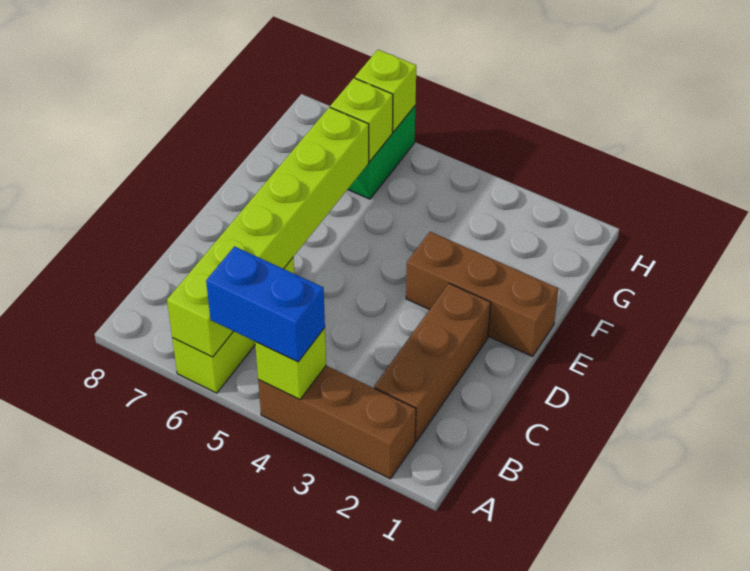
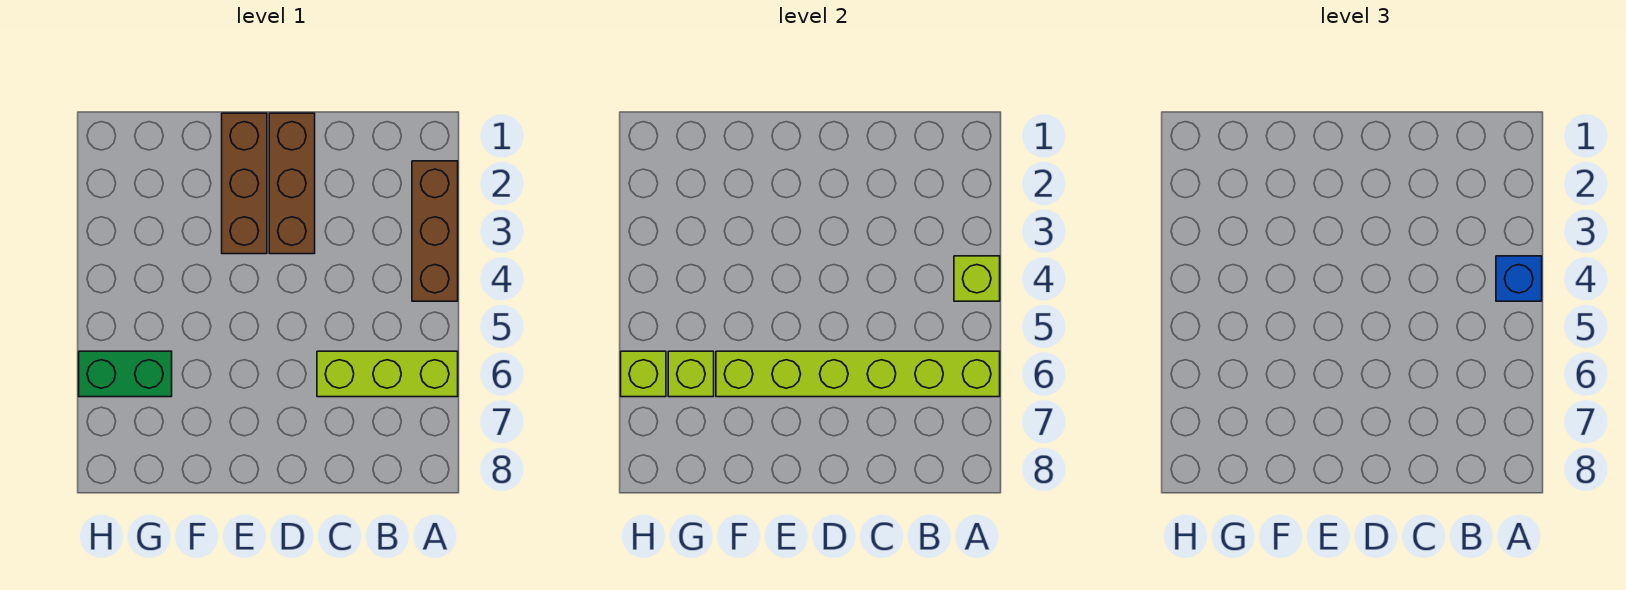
blue brick A4:A5 level 3 -> blue brick A4 level 3
brown brick B2:D2 level 1 -> brown brick D1:D3 level 1

